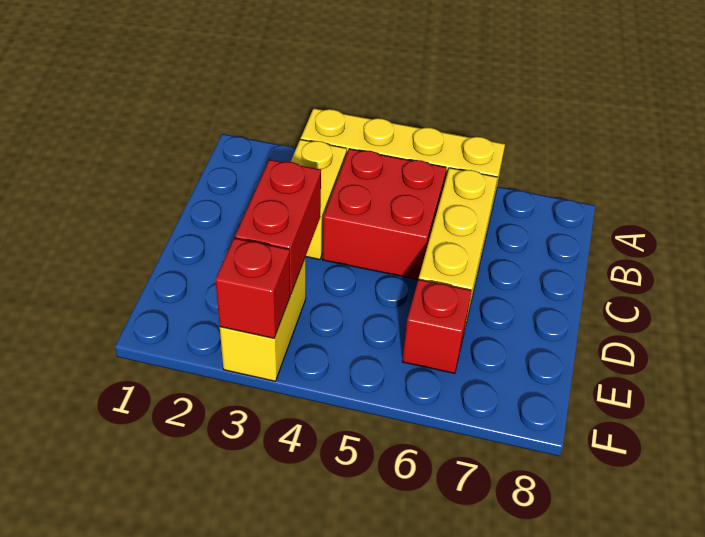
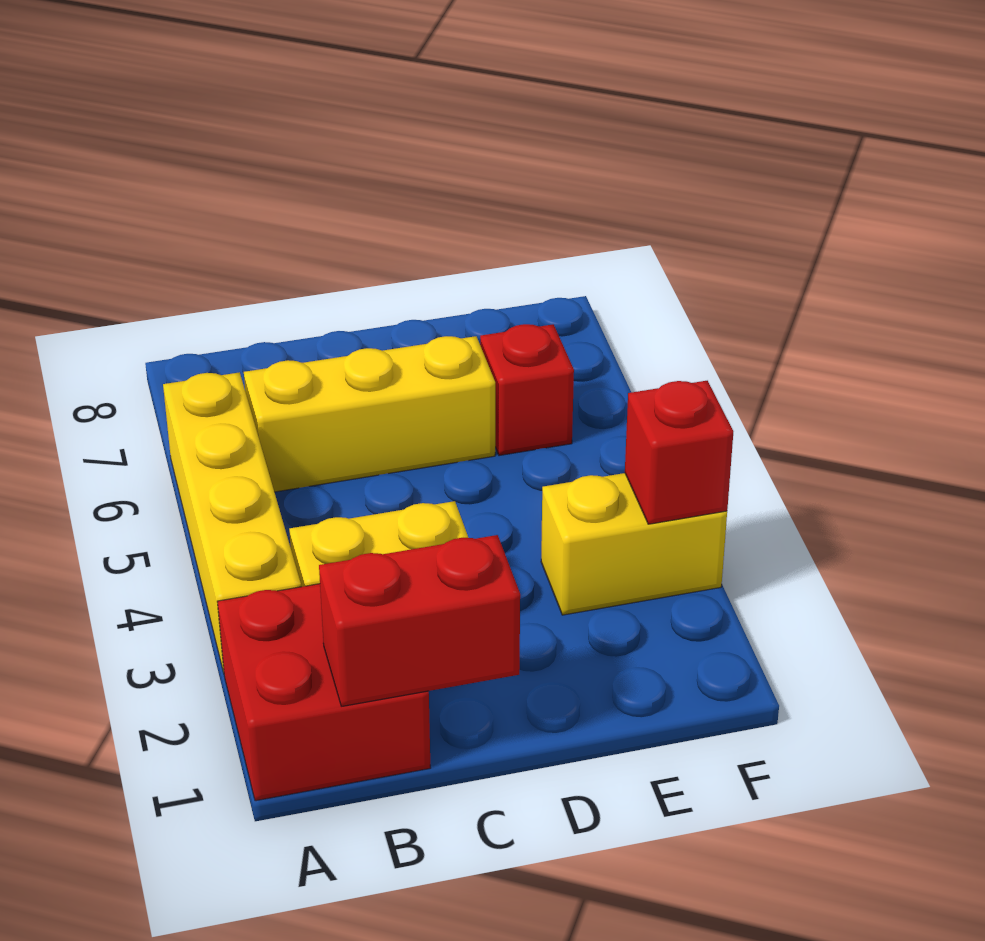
red brick B4:C5 level 1 -> red brick A1:B2 level 1
red brick D3:E3 level 2 -> red brick B1:C1 level 2

